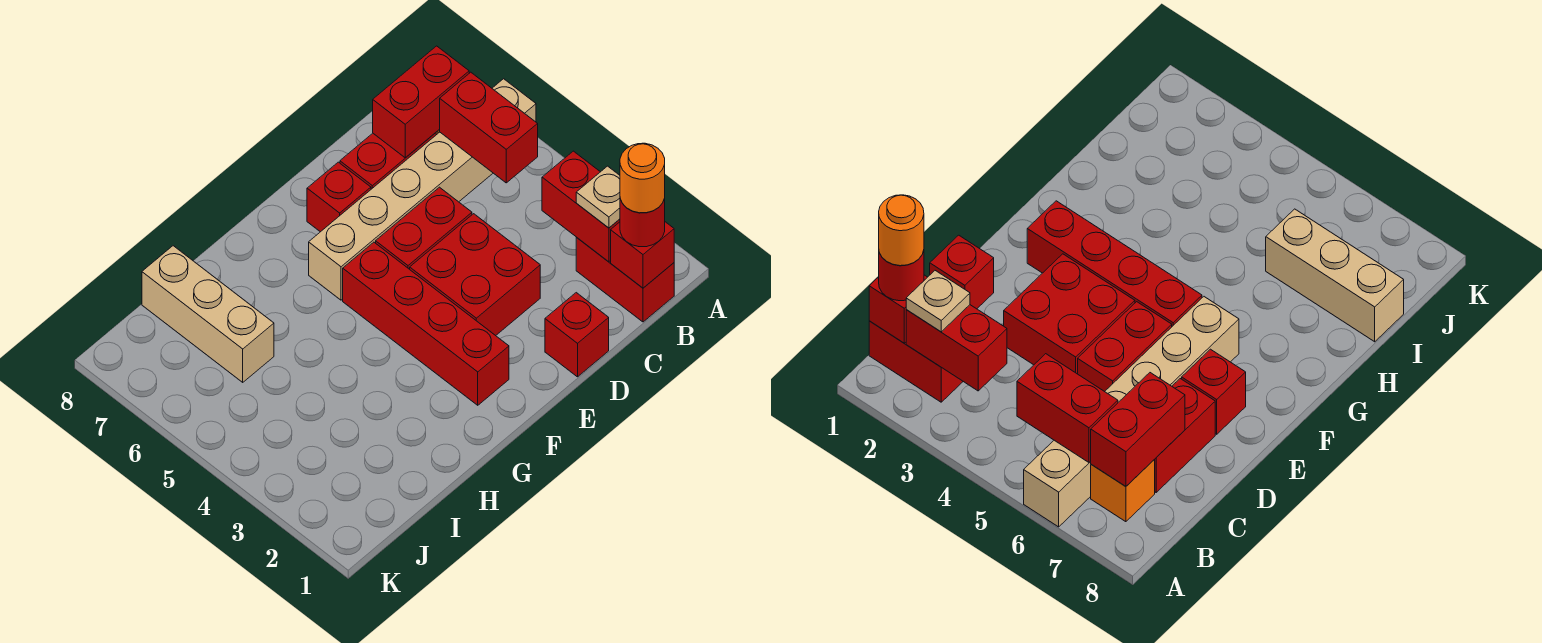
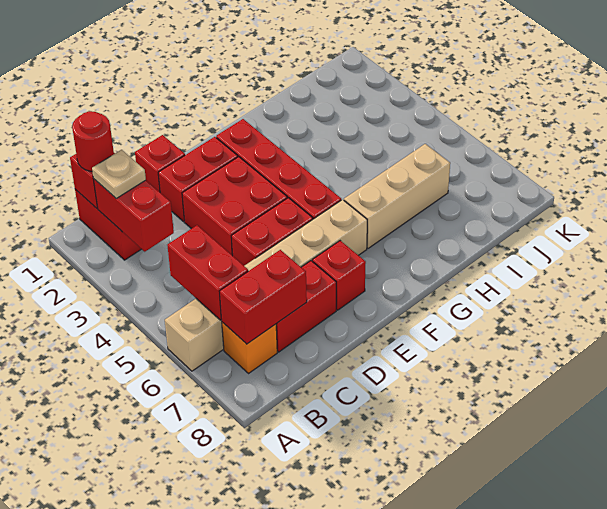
orange round brick B1 level 4 -> none
none -> red brick D2:E2 level 1
tan brick I6:I8 level 1 -> tan brick G6:I6 level 1

